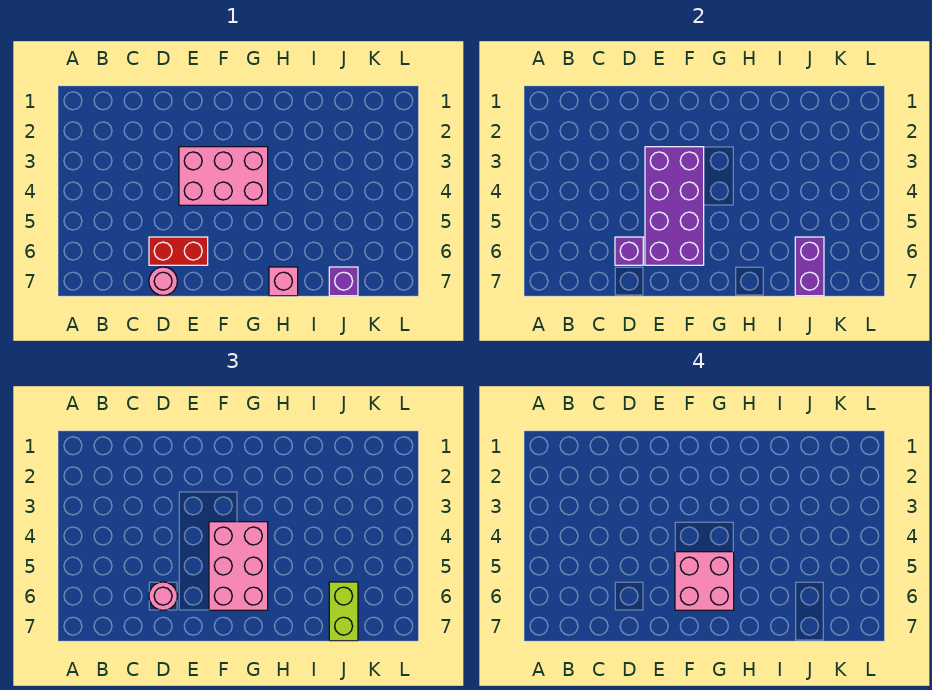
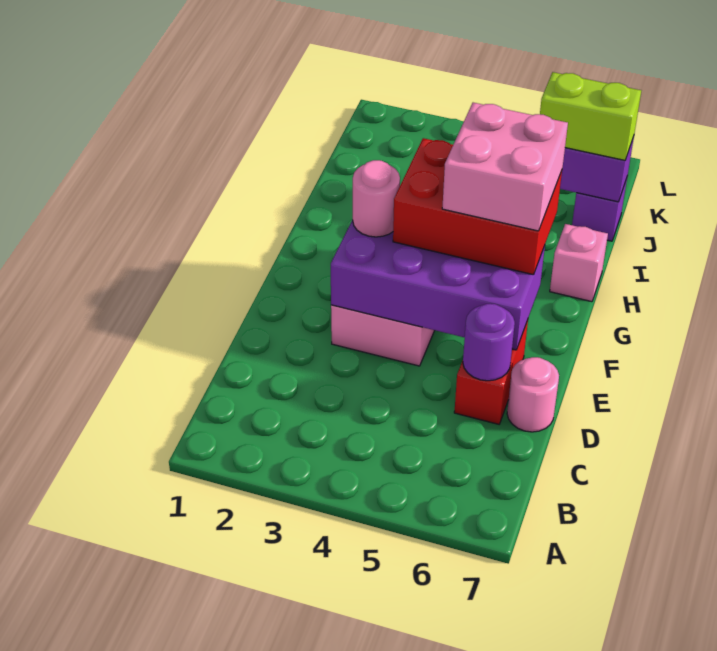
purple brick D6 level 2 -> purple round brick D6 level 2
pink round brick D6 level 3 -> pink round brick F3 level 3
pink brick F4:G6 level 3 -> red brick F4:G6 level 3

